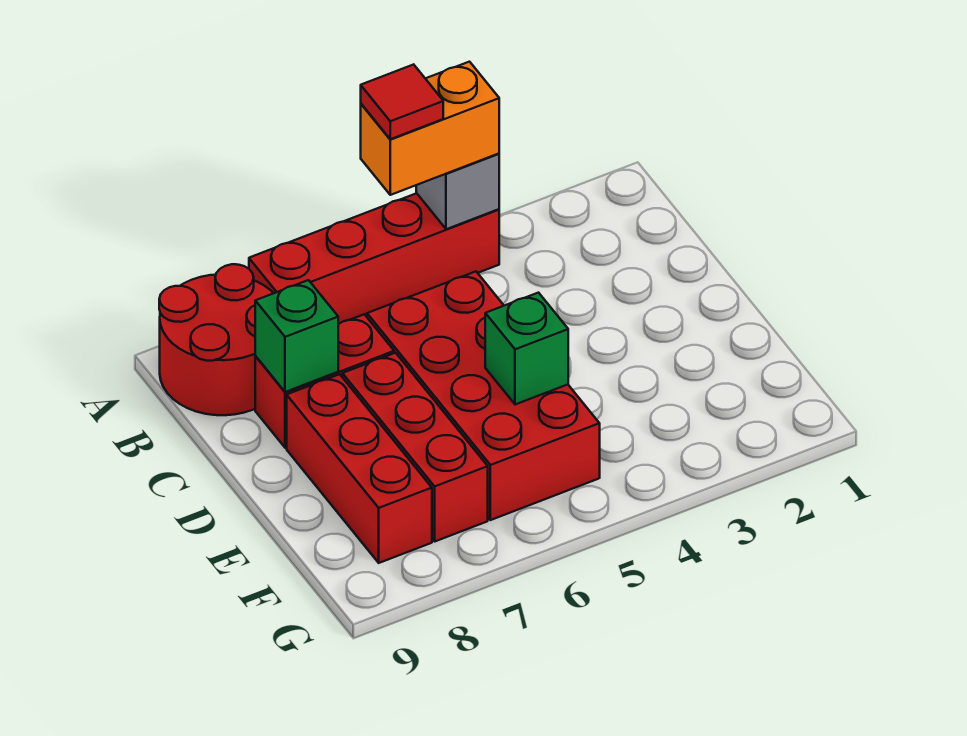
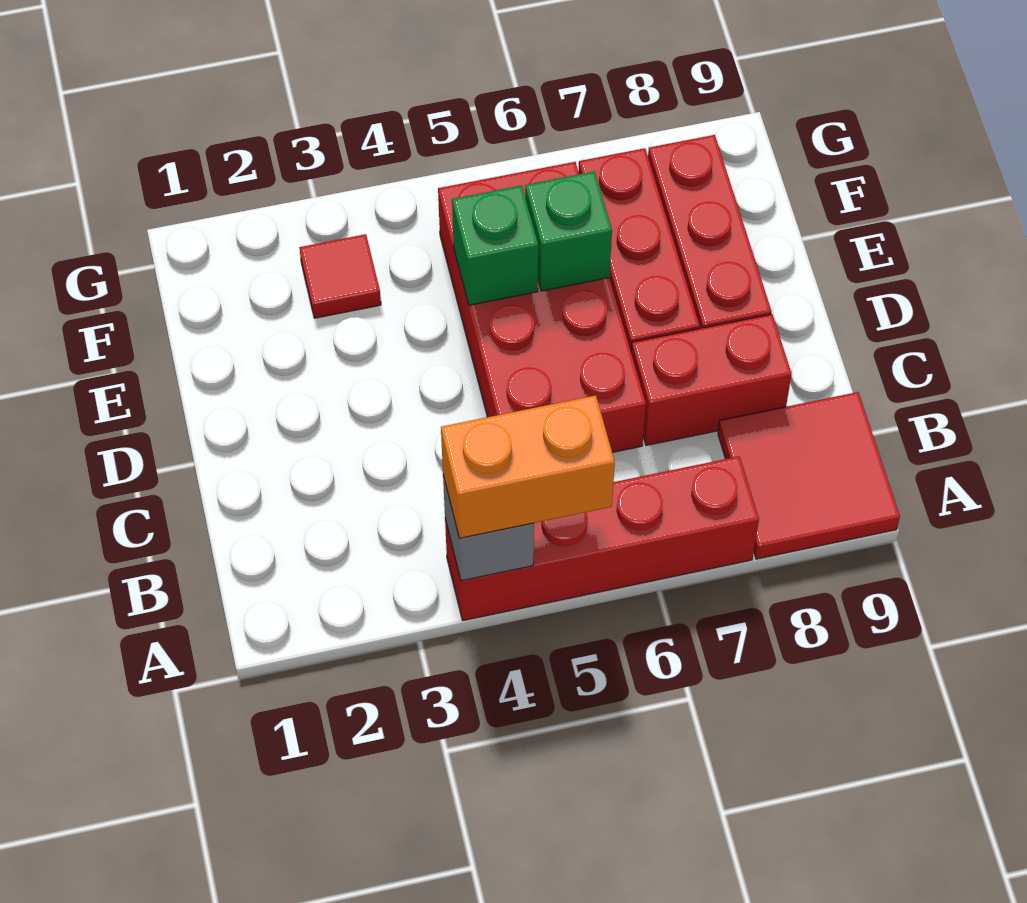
red tile A5 level 4 -> red tile F3 level 1
red round brick A8:B9 level 1 -> red tile A8:B9 level 1
green brick C8 level 2 -> green brick E6 level 2

